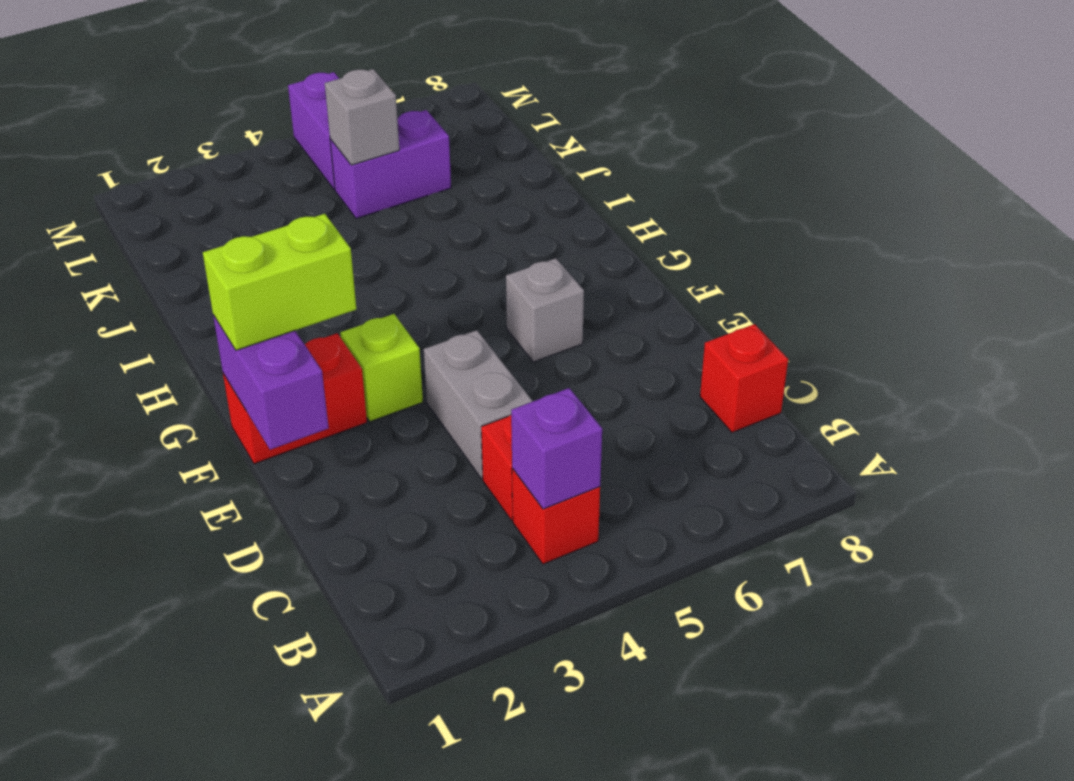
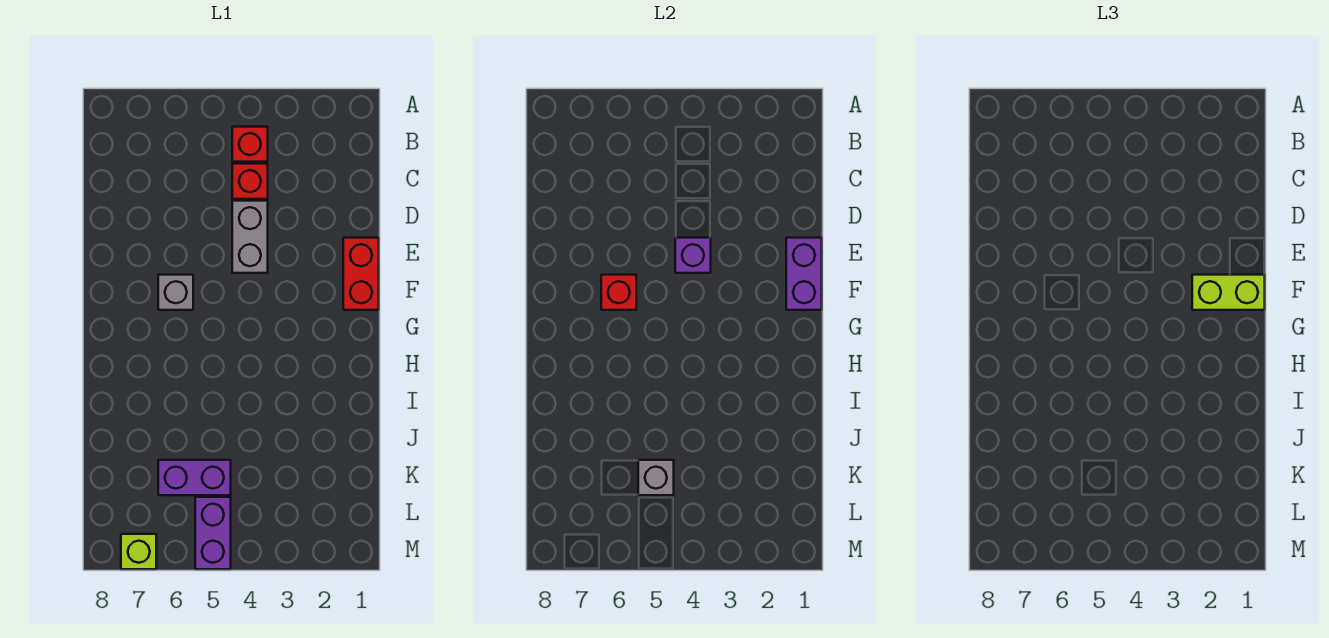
purple brick B4 level 2 -> purple brick E4 level 2
red brick C8 level 1 -> red brick F6 level 2
red brick F1:F2 level 1 -> red brick E1:F1 level 1
lime brick F3 level 1 -> lime brick M7 level 1

